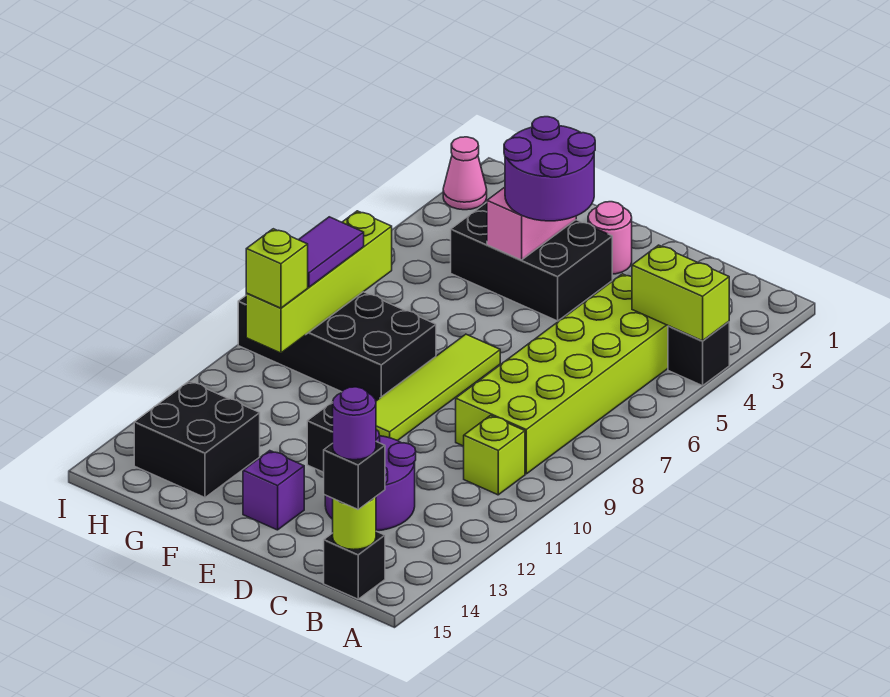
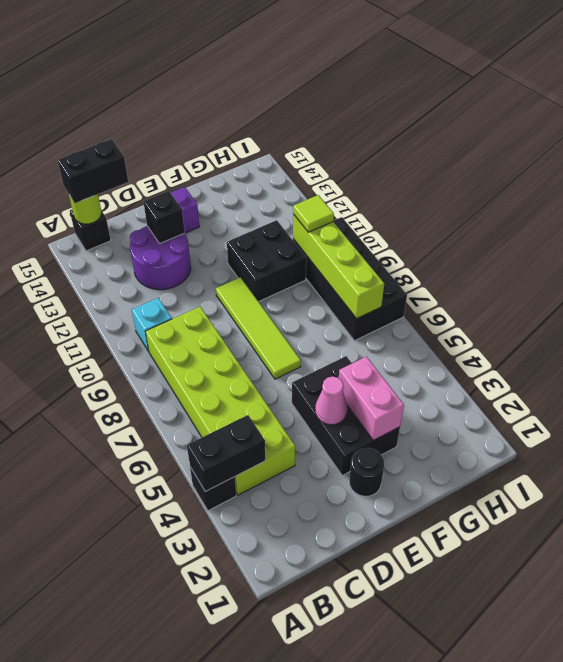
lime brick A4:B4 level 2 -> black brick A4:B4 level 2
lime brick B10 level 1 -> cyan brick B10 level 1
black brick B15 level 3 -> black brick B15:C15 level 3
purple round brick B15 level 4 -> none
pink round brick E2 level 1 -> black round brick E2 level 1
black brick E3:G4 level 1 -> black brick E3:F5 level 1
purple round brick E3:F4 level 3 -> none
black brick F8:I9 level 1 -> black brick H7:I10 level 1
black brick G13:H14 level 1 -> black brick F10:G11 level 1
purple tile H8:H9 level 3 -> none
lime brick H10 level 3 -> lime tile H10 level 3
pink cone I2 level 1 -> pink cone E4 level 2

